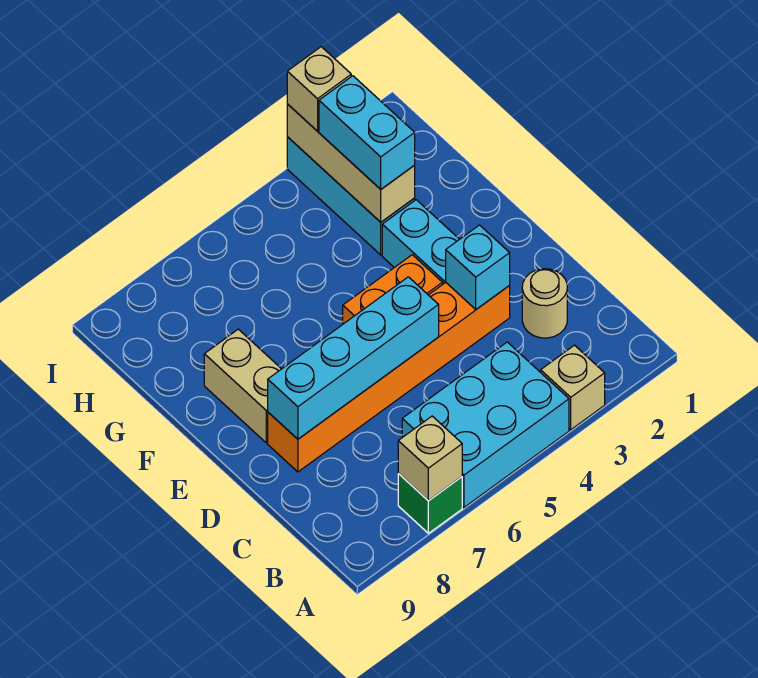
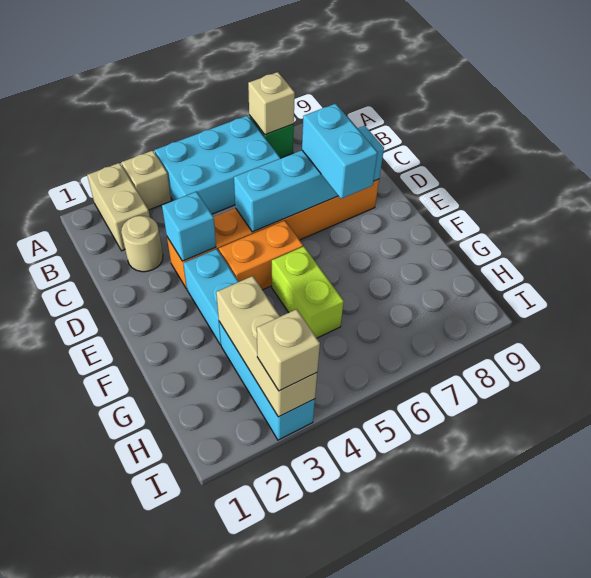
tan brick E8:F8 level 1 -> tan brick A2:B2 level 1
none -> lime brick F5:G5 level 1
cyan brick G3:H3 level 3 -> cyan brick D7:E7 level 3

